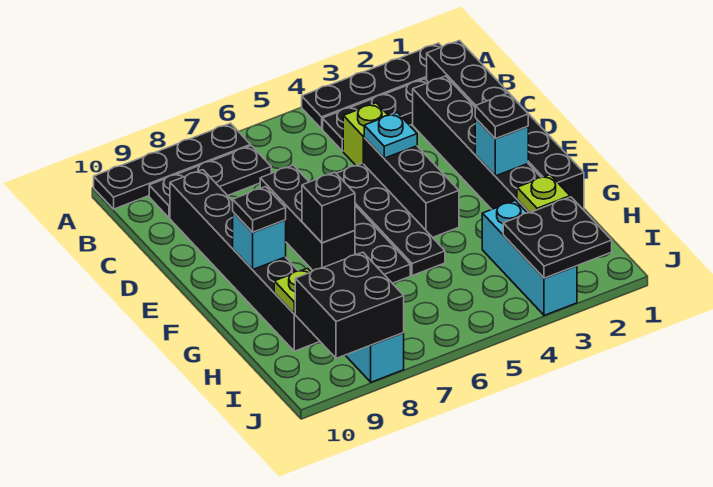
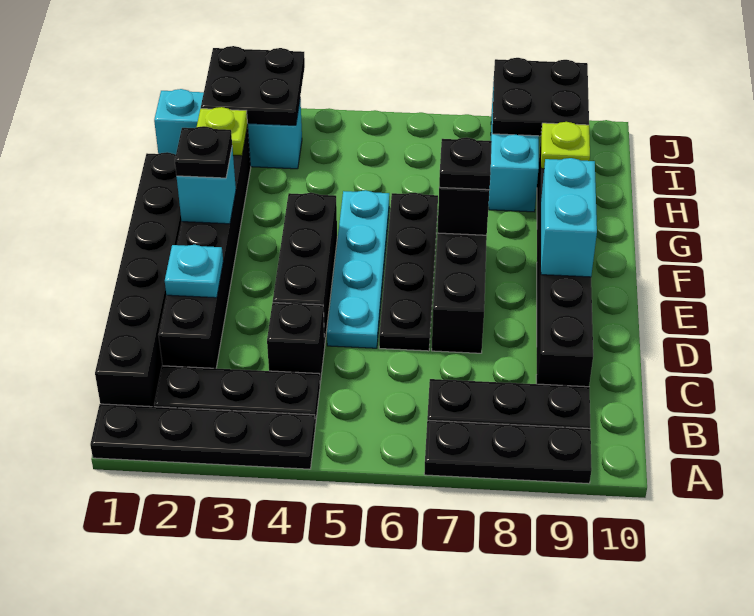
black plate A7:A10 level 1 -> black plate A7:A9 level 1
lime brick C4 level 1 -> black brick C4 level 1
cyan plate D4 level 2 -> cyan plate D2 level 2
black plate D5:G5 level 1 -> cyan plate D5:G5 level 1
cyan brick F9 level 2 -> cyan brick E9:F9 level 2
black plate F9 level 3 -> black plate F7 level 3
cyan brick H3:J3 level 1 -> cyan brick I1:I3 level 1
black brick I8:J9 level 2 -> black plate I8:J9 level 2

